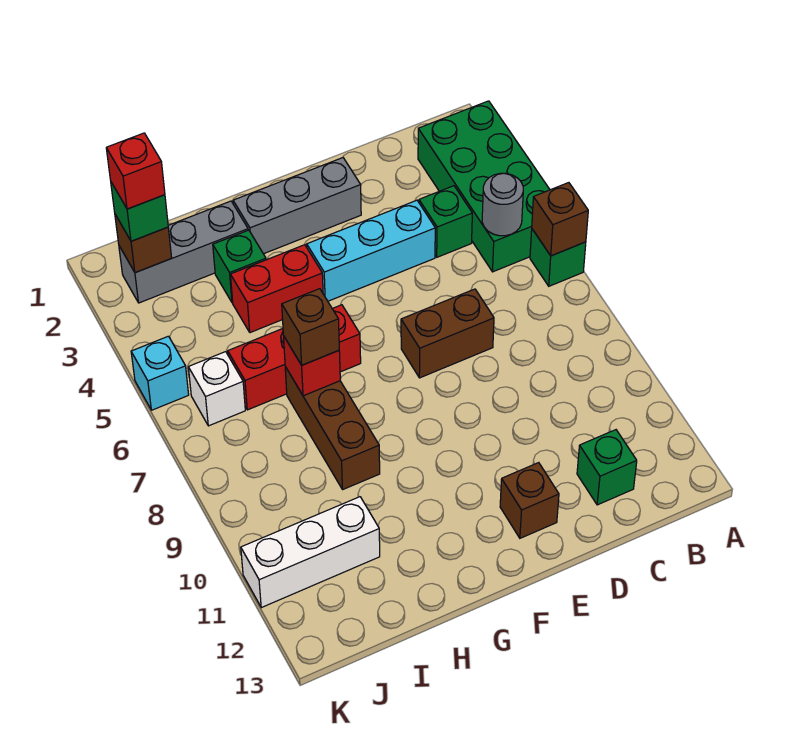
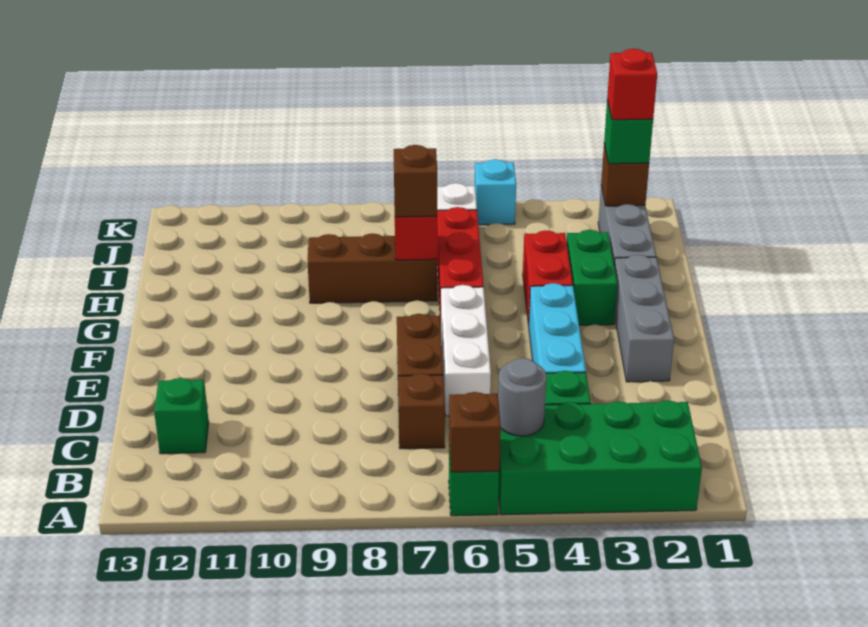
brown brick E12 level 1 -> brown brick C7 level 1
green brick H3 level 1 -> green brick G3:H3 level 1
white brick I11:K11 level 1 -> white brick D6:F6 level 1

